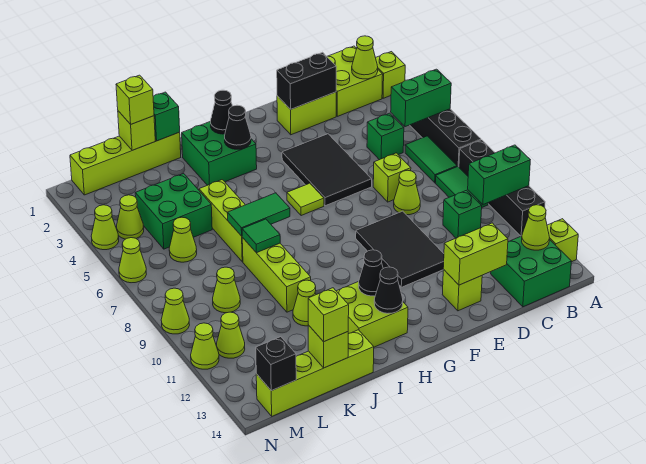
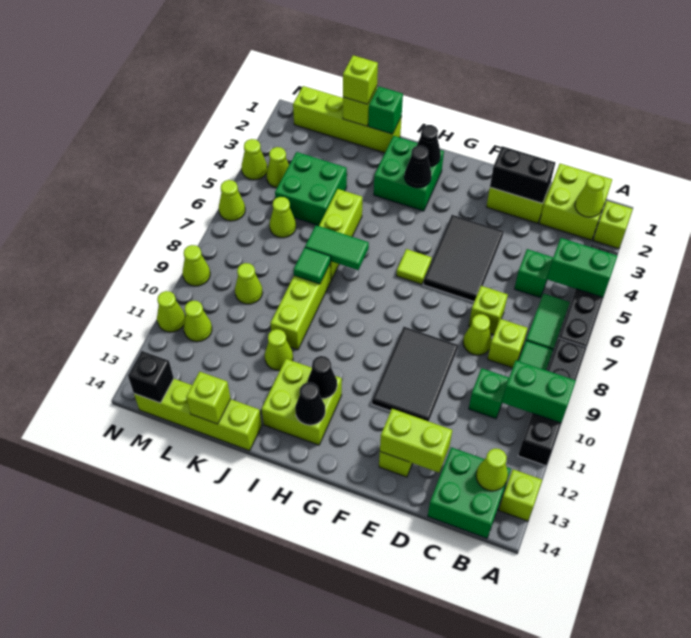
lime brick K14 level 3 -> lime brick C8 level 1

